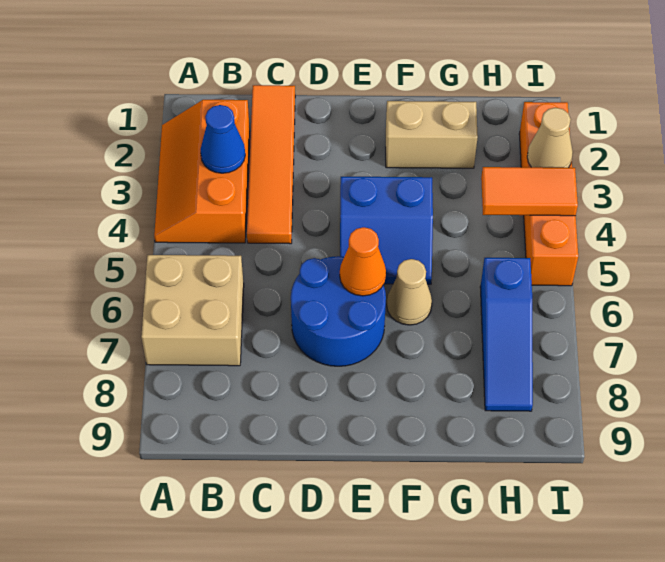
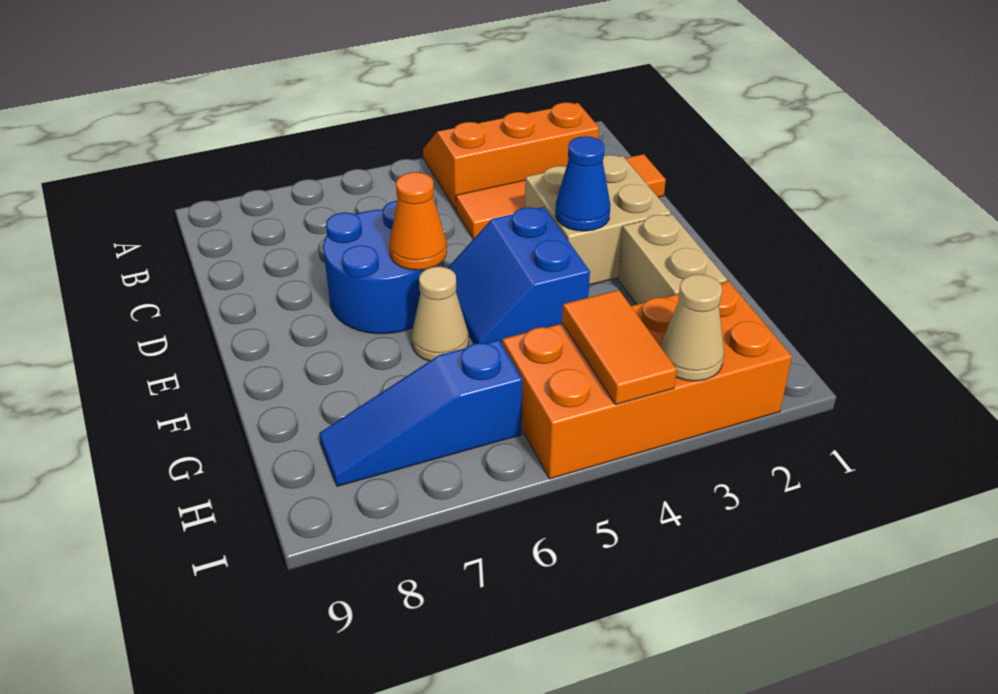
tan brick A6:B7 level 1 -> tan brick D2:E3 level 1
blue cone B3 level 2 -> blue cone E3 level 2
orange brick I2:I5 level 1 -> orange brick H2:I5 level 1

